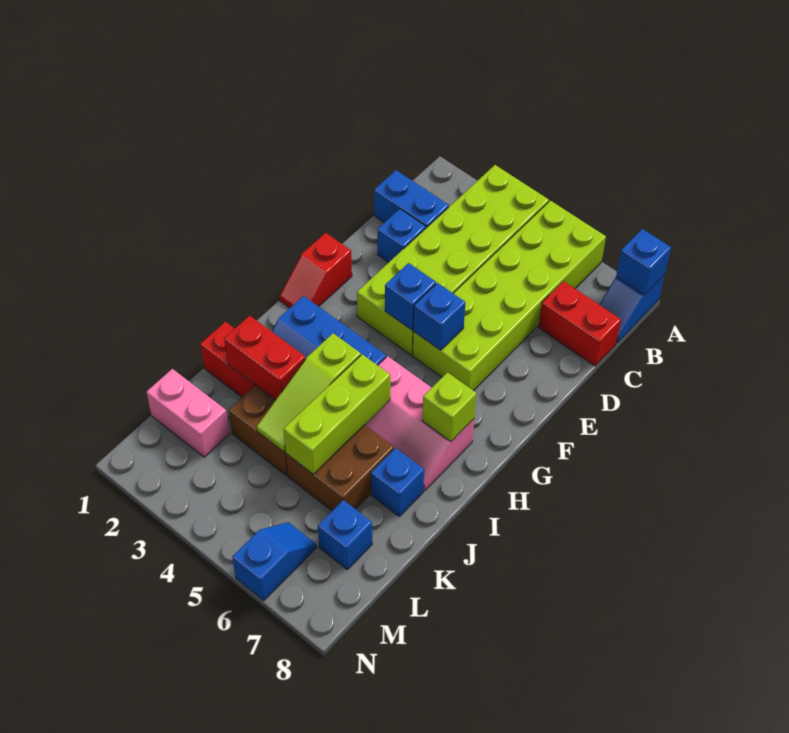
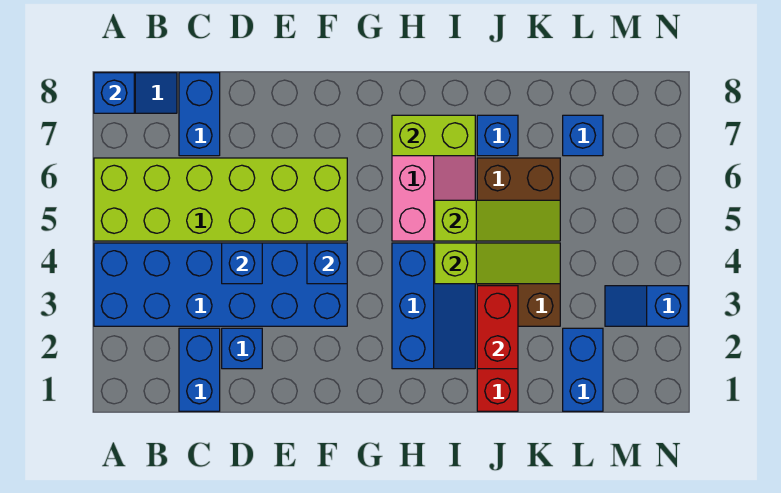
lime brick A3:F4 level 1 -> blue brick A3:F4 level 1
red brick C7:C8 level 1 -> blue brick C7:C8 level 1
red slope F1:G1 level 1 top F -> none
blue brick F5 level 2 -> blue brick D4 level 2
lime brick H7 level 2 -> lime brick H7:I7 level 2
lime brick I5:K5 level 2 -> lime slope I5:K5 level 2 top I
pink brick L1:L2 level 1 -> blue brick L1:L2 level 1
blue slope M6:N6 level 1 top N -> blue slope M3:N3 level 1 top N

